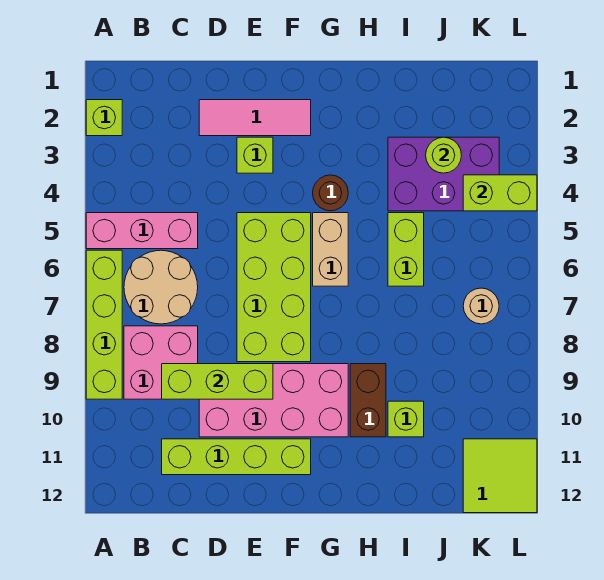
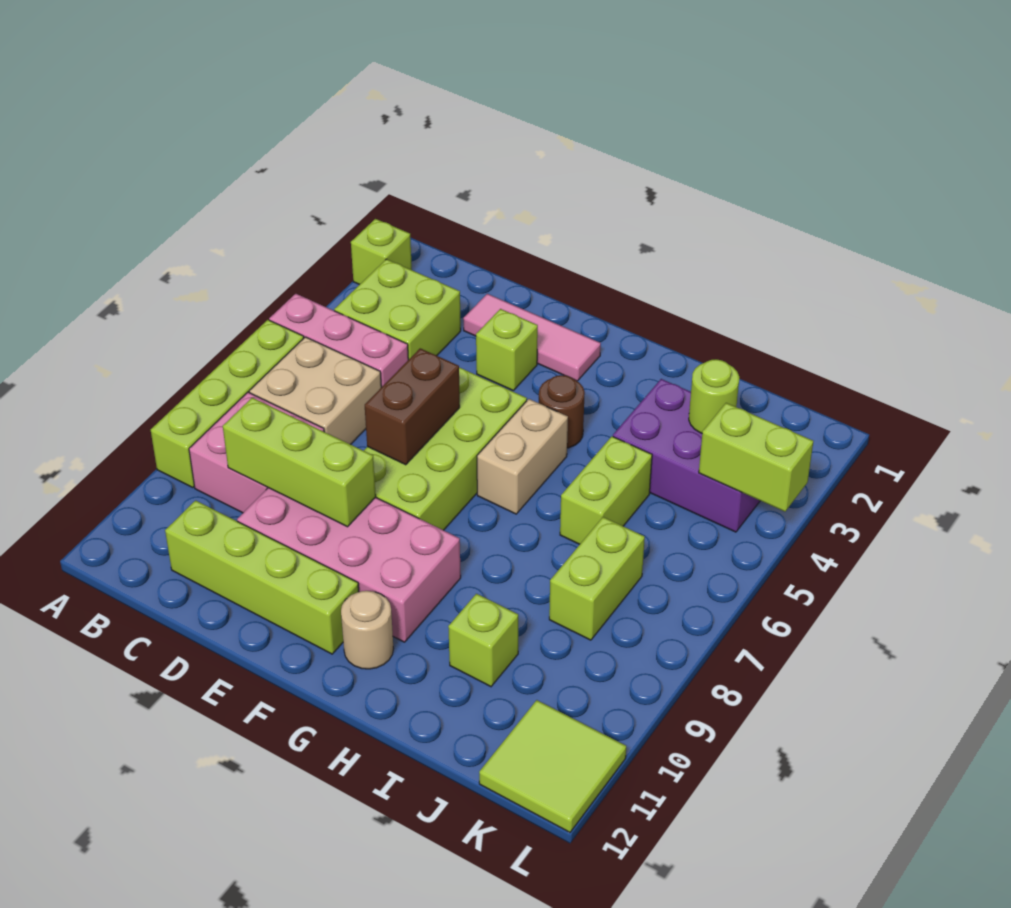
none -> lime brick B3:C4 level 1
tan round brick B6:C7 level 1 -> tan brick B6:C7 level 1
brown brick H9:H10 level 1 -> brown brick E6:E7 level 2
none -> lime brick J7:J8 level 1
tan round brick K7 level 1 -> tan round brick G11 level 1

